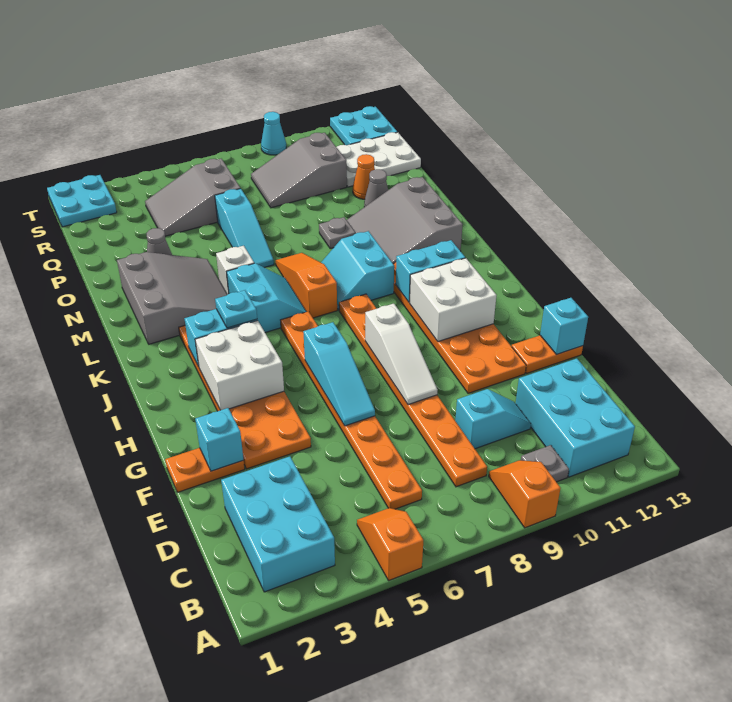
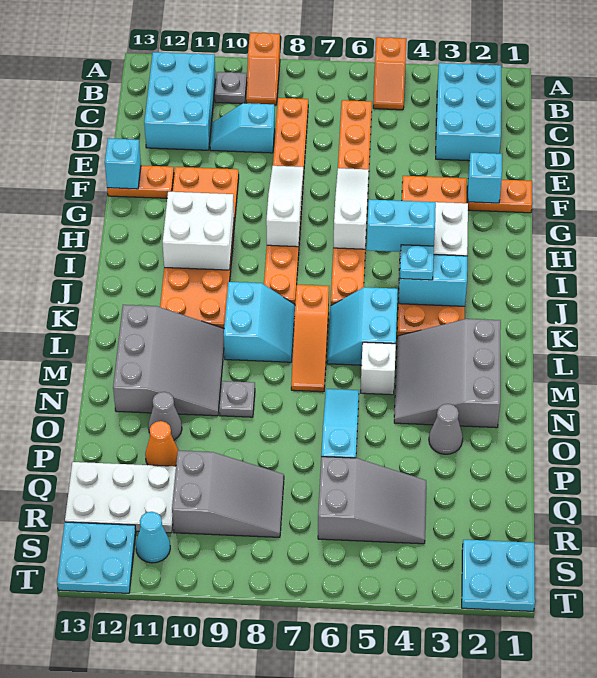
cyan slope F6:H6 level 2 top H -> white slope F6:H6 level 2 top H
cyan brick J10:J11 level 2 -> cyan brick I4:I5 level 3
cyan cone T9 level 1 -> cyan cone S11 level 1

